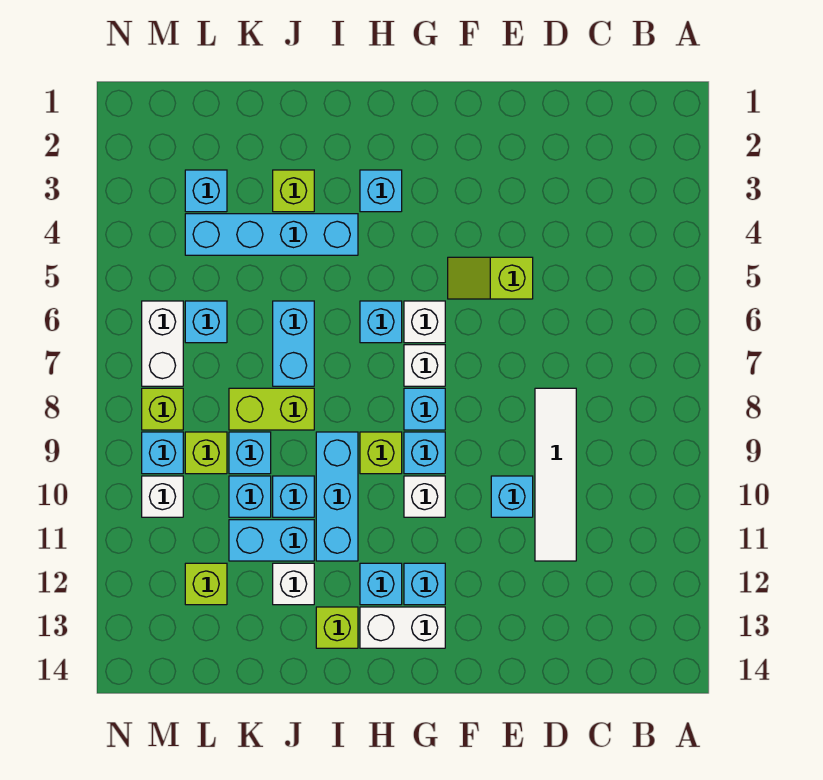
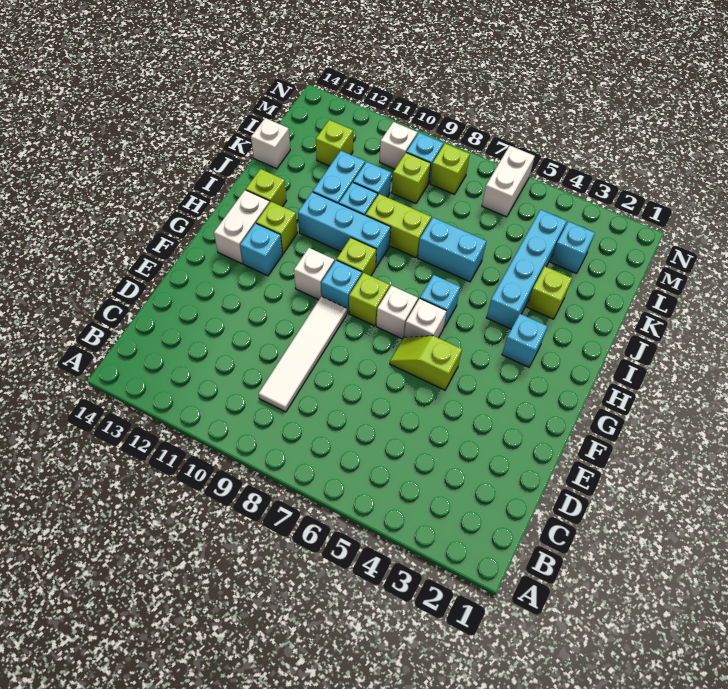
white tile D8:D11 level 1 -> white tile C9:F9 level 1
lime slope E5:F5 level 1 top E -> lime slope F5:F6 level 1 top 5
cyan brick E10 level 1 -> none
cyan brick G8 level 1 -> lime brick G8 level 1
cyan brick H12 level 1 -> lime brick H12 level 1
lime brick J8:K8 level 1 -> lime brick J8:J9 level 1
white brick J12 level 1 -> white brick K14 level 1
cyan brick K9 level 1 -> none
cyan brick L6 level 1 -> none
white brick M6:M7 level 1 -> white brick M6:N6 level 1

